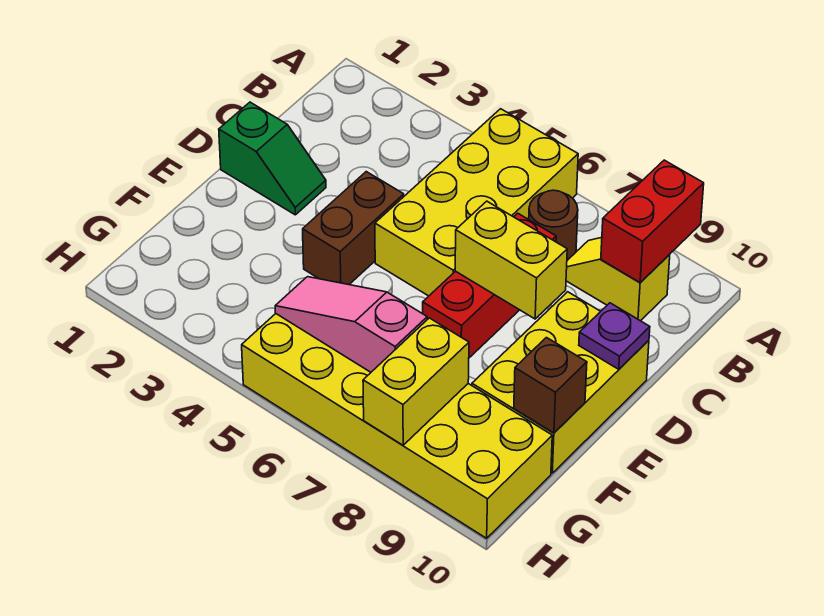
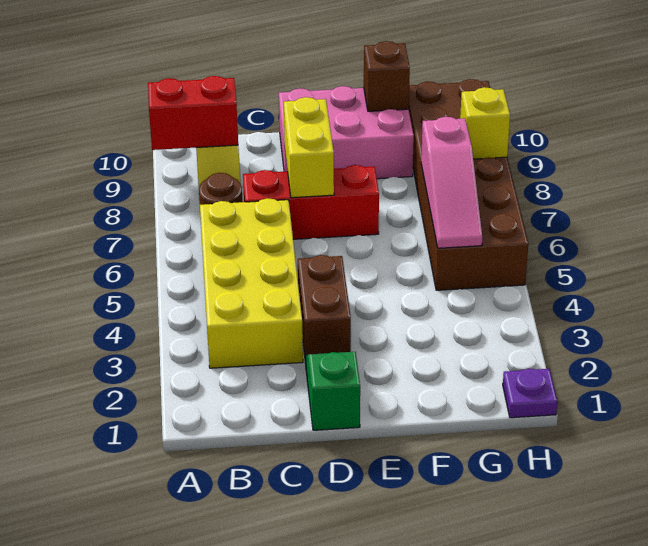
yellow brick A5:D6 level 1 -> yellow brick B3:C6 level 1
brown brick D4:E4 level 1 -> brown brick D3:D4 level 1
yellow brick D9:F10 level 1 -> pink brick D9:F10 level 1
purple plate D10 level 2 -> purple plate H1 level 1
yellow brick G5:H10 level 1 -> brown brick G5:H10 level 1
yellow brick G8:H8 level 2 -> yellow brick H8 level 2

